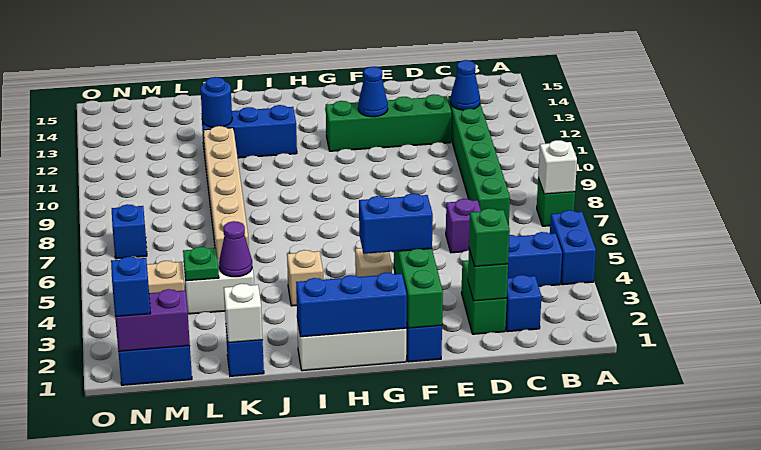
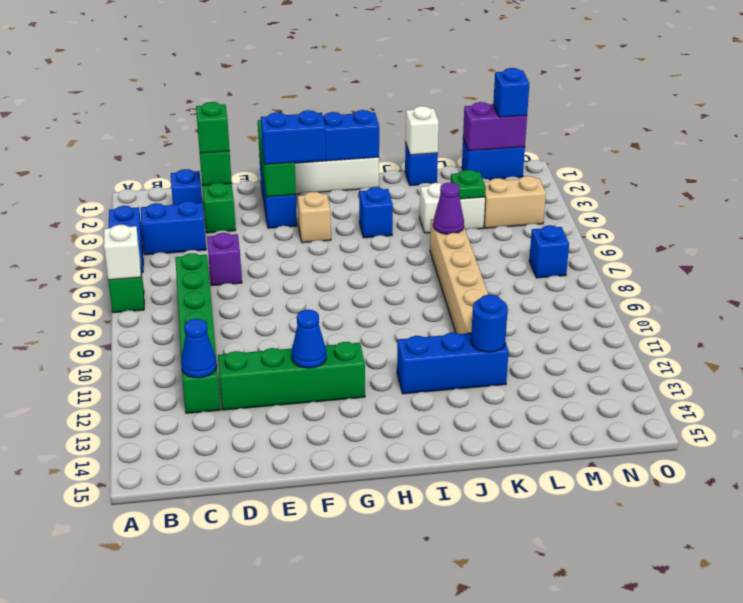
tan brick I4 level 1 -> blue brick I4 level 1
purple cone K4 level 2 -> purple cone K6 level 2

